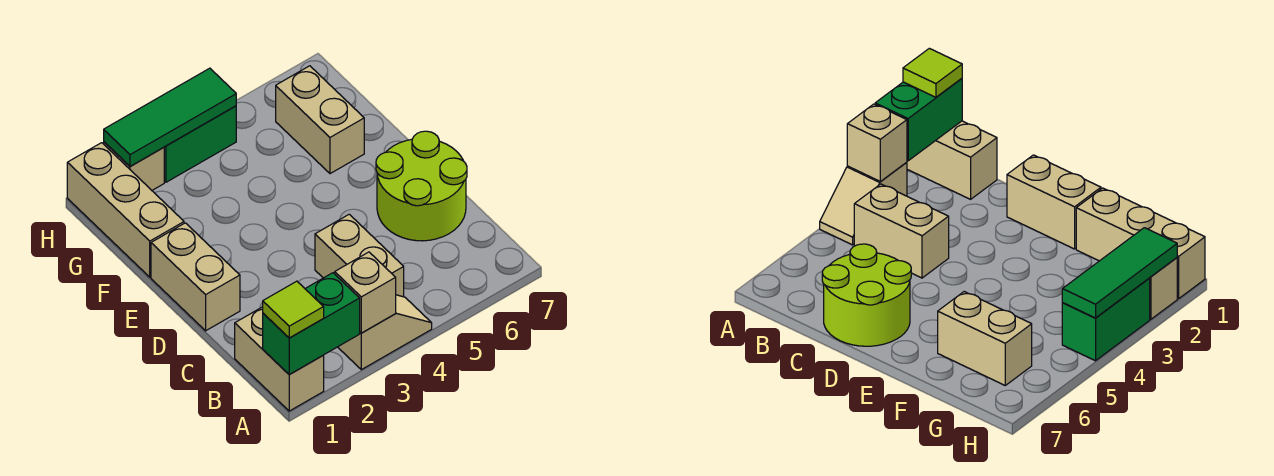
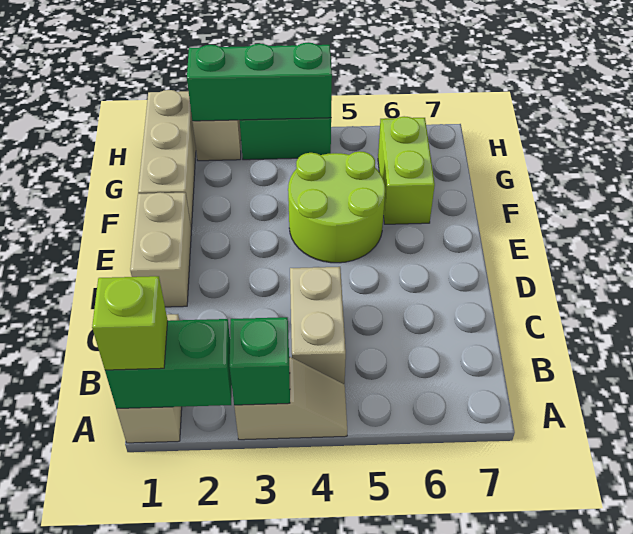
lime tile A1 level 3 -> lime brick A1 level 3
tan brick A3 level 2 -> green brick A3 level 2
lime round brick C6:D7 level 1 -> lime round brick E4:F5 level 1
tan brick F6:G6 level 1 -> lime brick F6:G6 level 1
green tile H2:H4 level 2 -> green brick H2:H4 level 2

